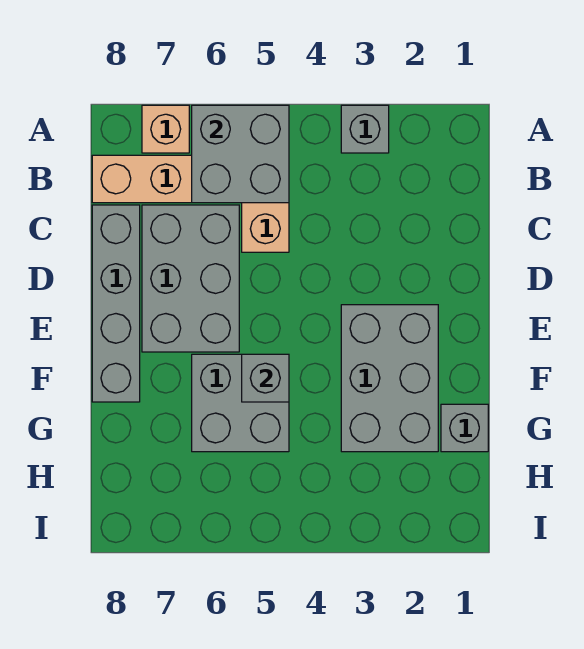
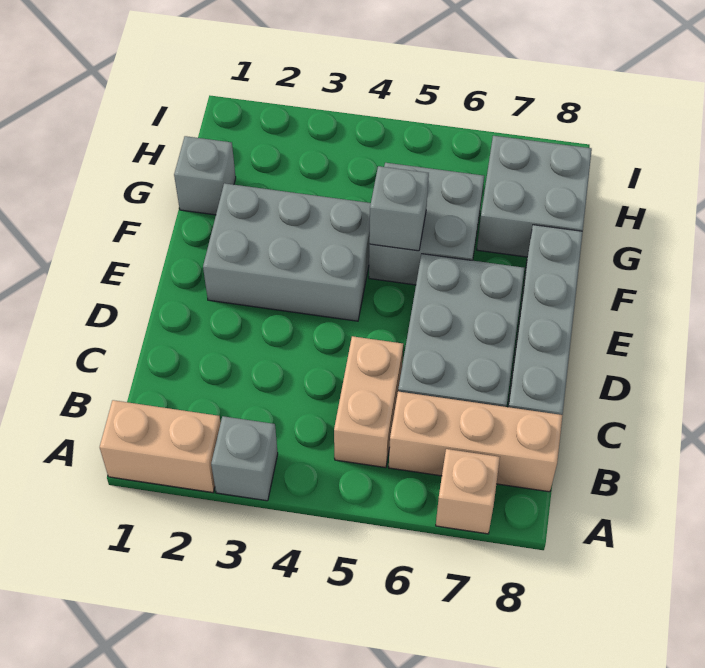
none -> tan brick A1:A2 level 1
grey brick A5:B6 level 2 -> grey brick G7:H8 level 1
grey brick E2:G3 level 1 -> grey brick E2:F4 level 1

